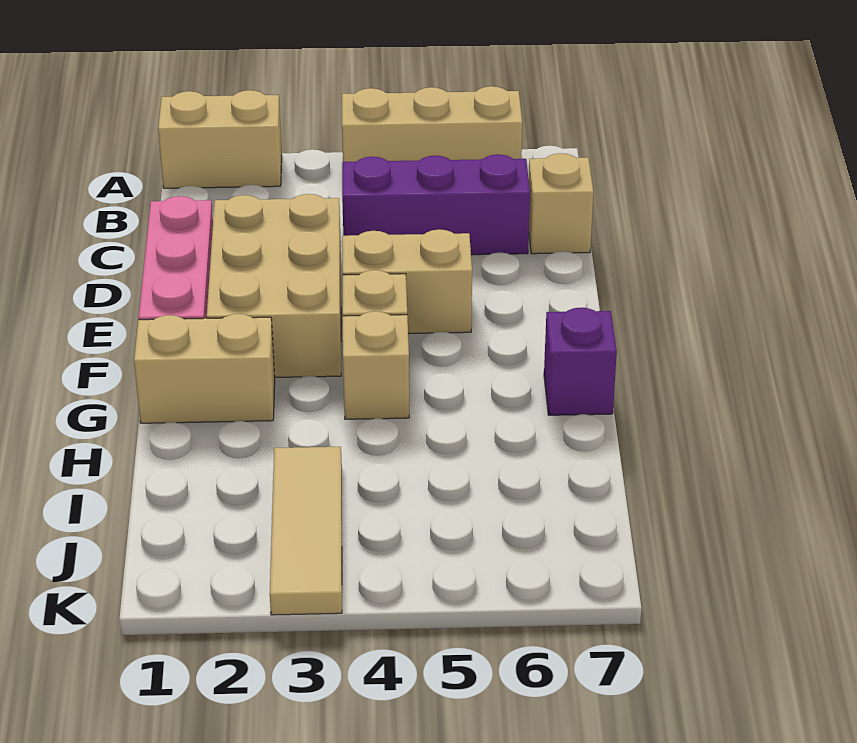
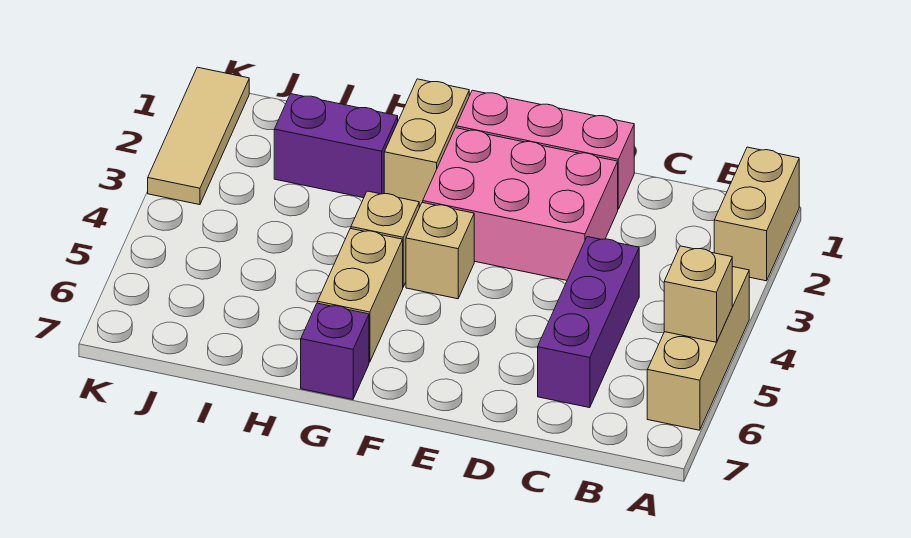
tan brick C7 level 1 -> tan brick A5 level 2
tan brick D2:F3 level 1 -> pink brick D2:F3 level 1
tan brick E4:E5 level 1 -> tan brick G5:G6 level 1
none -> purple brick H2:I2 level 1
tan tile I3:K3 level 1 -> tan tile K1:K3 level 1

